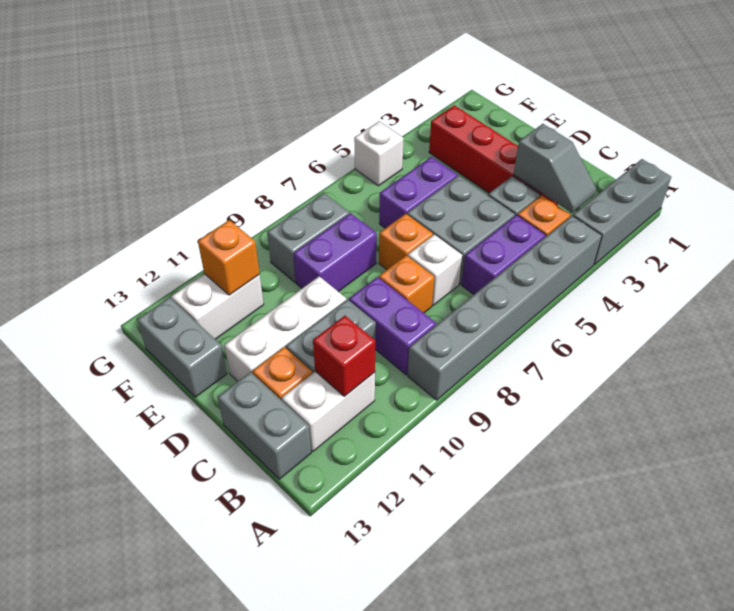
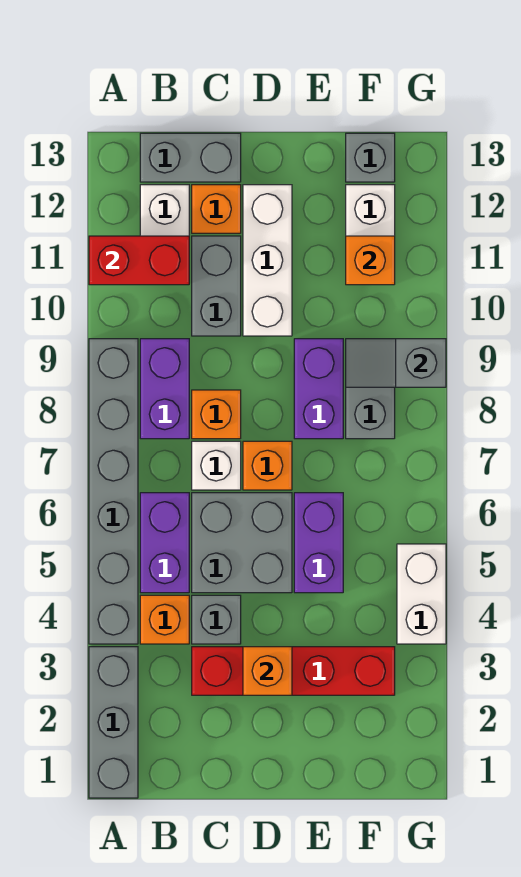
grey slope B3:C3 level 2 top C -> grey slope F9:G9 level 2 top G
purple brick B9:C9 level 1 -> purple brick B8:B9 level 1
red brick B11 level 2 -> red brick A11:B11 level 2
none -> orange brick D3 level 2
grey brick E13:F13 level 1 -> grey brick F13 level 1
white brick G5 level 1 -> white brick G4:G5 level 1

